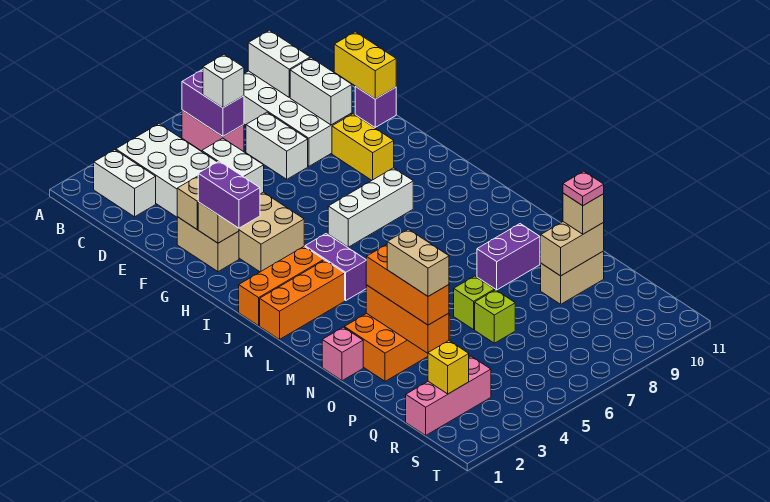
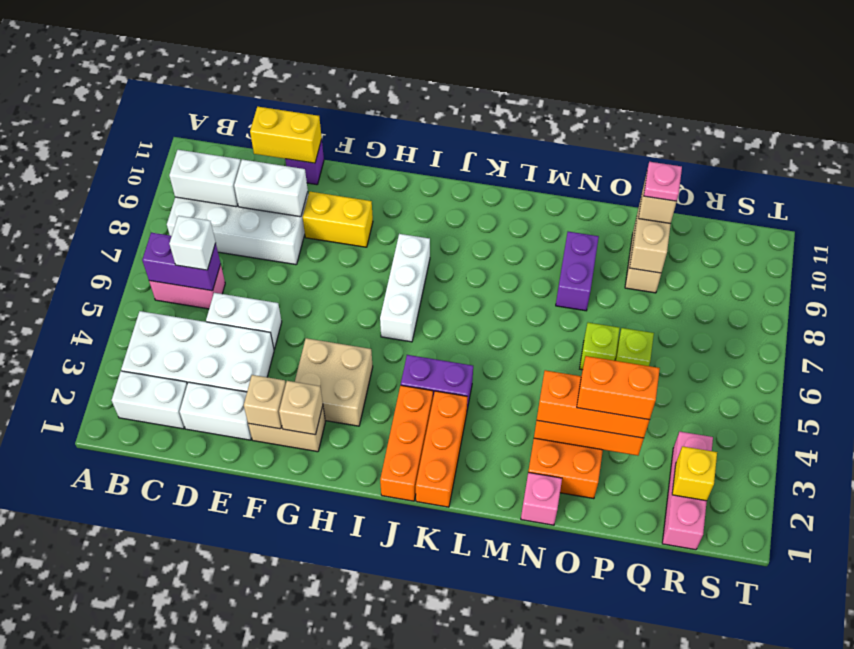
white brick D7:E7 level 1 -> white brick D2:E2 level 1
purple brick G2:H2 level 3 -> none
tan brick O3:P3 level 4 -> orange brick O3:P3 level 4

